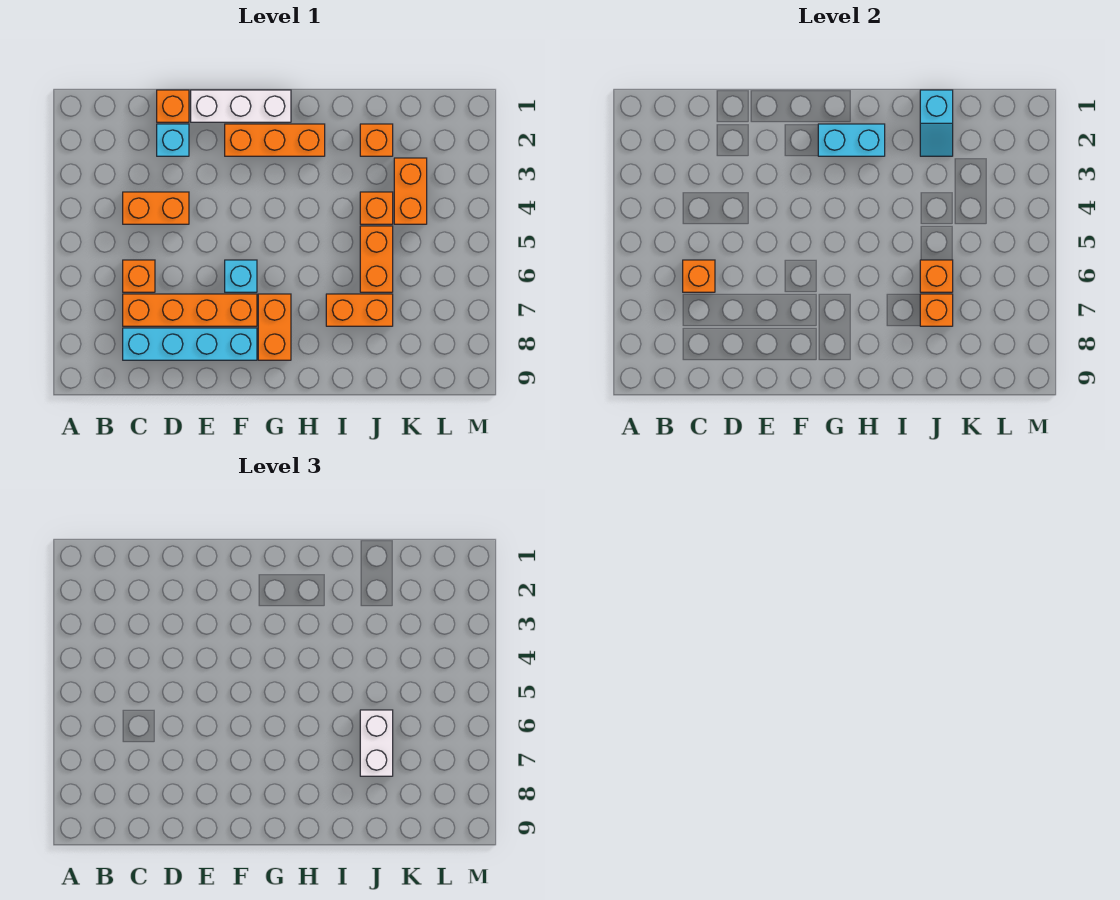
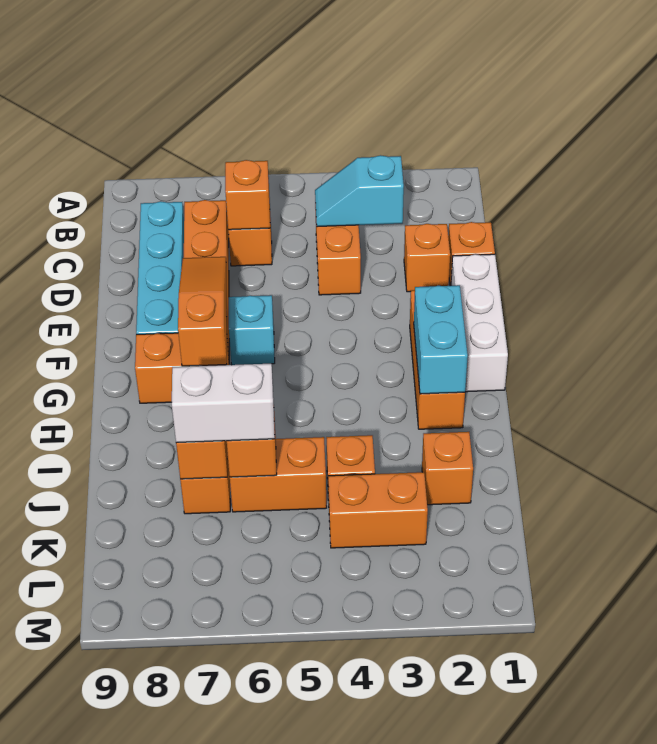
cyan brick D2 level 1 -> orange brick D2 level 1
none -> orange slope E7:G7 level 2 top G
cyan slope J1:J2 level 2 top 1 -> cyan slope C3:C4 level 2 top 3

